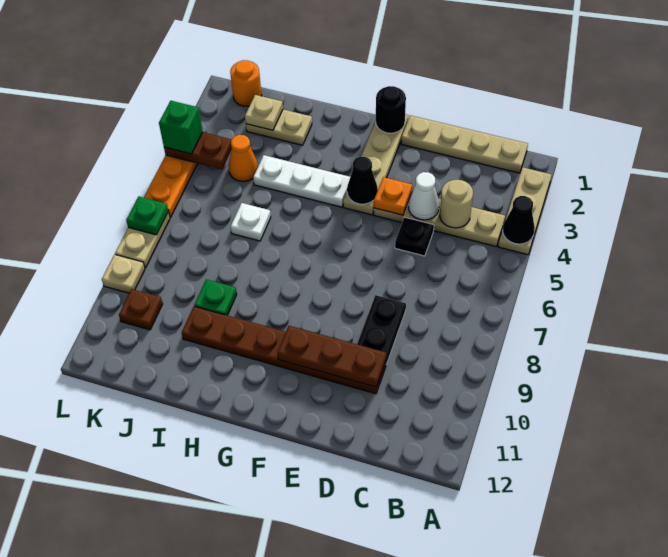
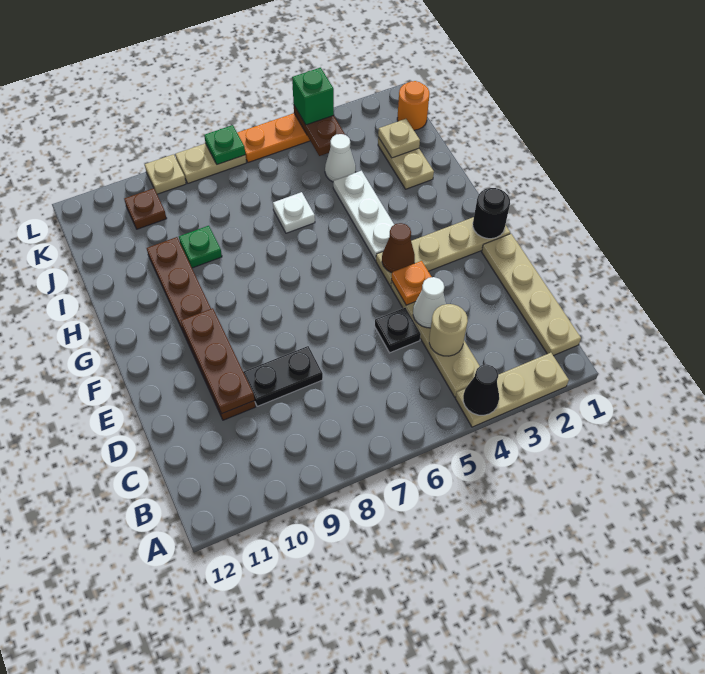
black cone F4 level 2 -> brown cone F4 level 2
orange cone J4 level 1 -> white cone J4 level 1

